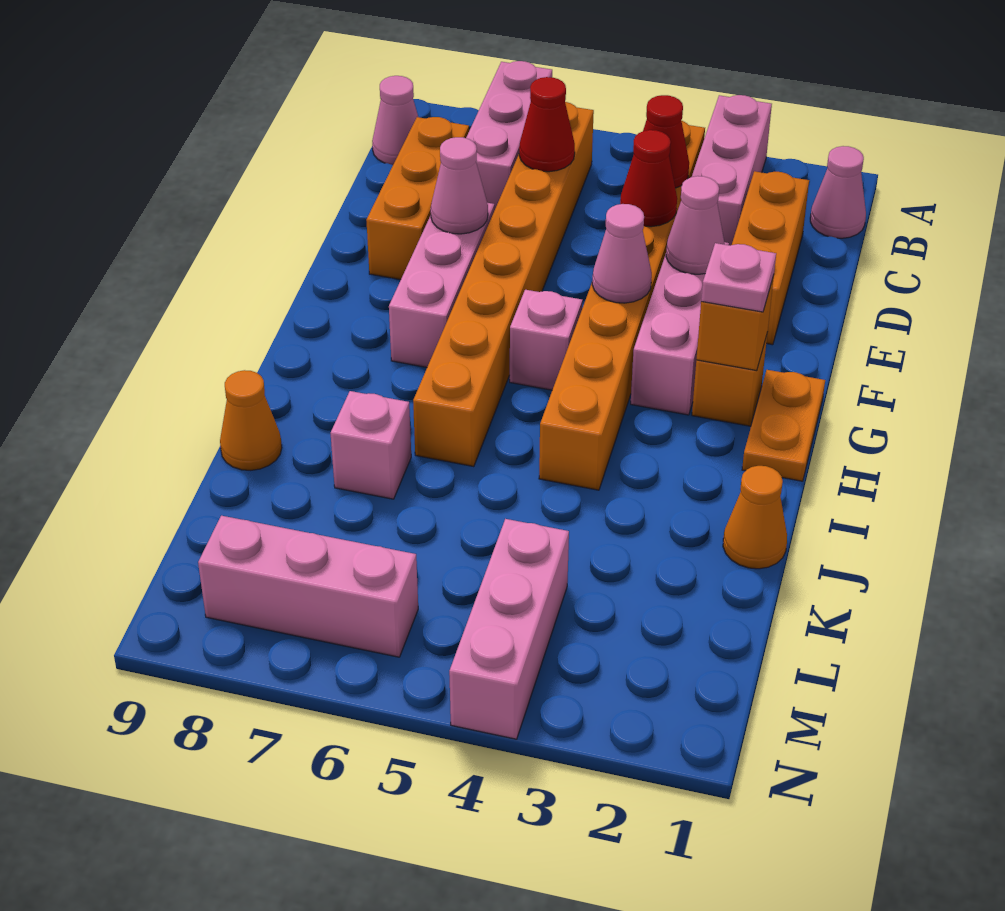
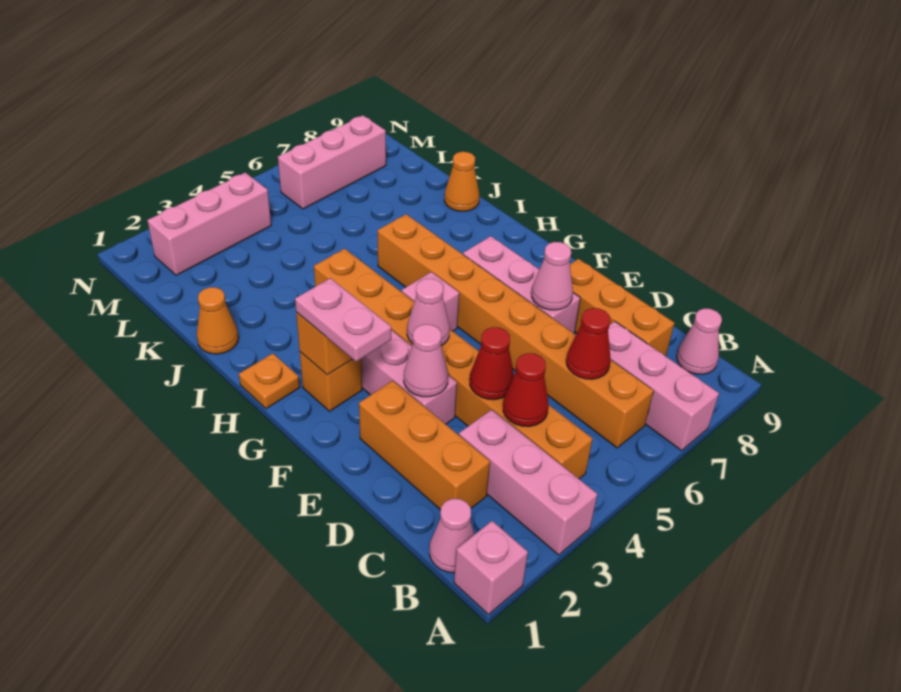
orange plate G1:H1 level 1 -> orange plate H1 level 1
pink plate G2 level 3 -> pink plate F2:G2 level 3
pink brick J7 level 1 -> pink brick A1 level 1
pink brick L4:N4 level 1 -> pink brick M2:M4 level 1

